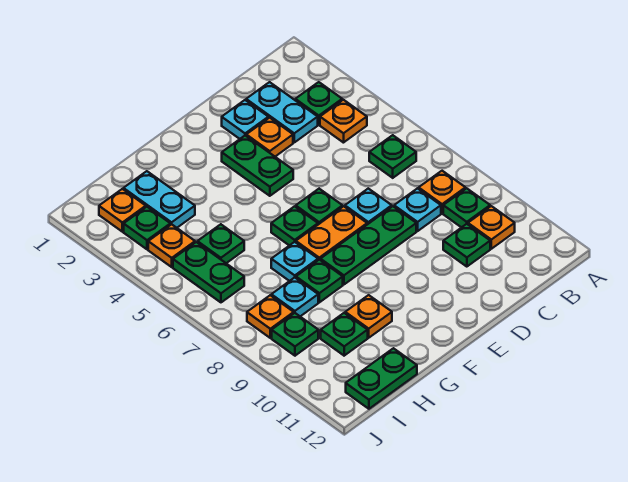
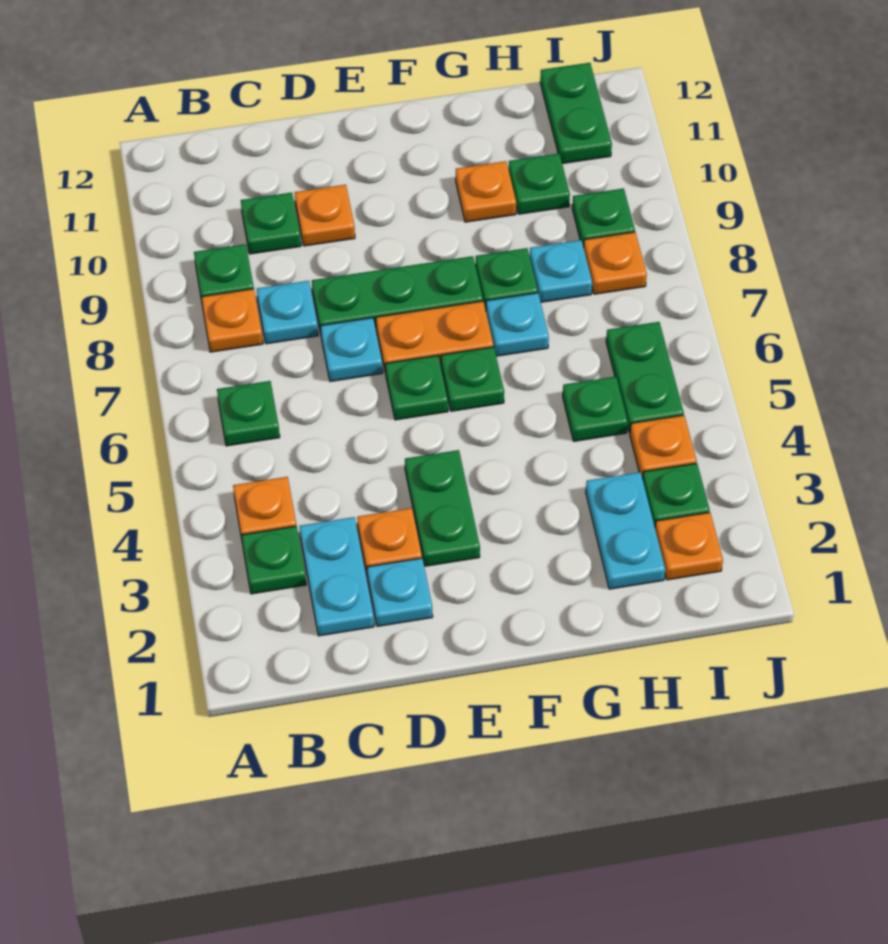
orange plate B10 level 1 -> orange plate D10 level 1
green plate H12:I12 level 1 -> green plate I11:I12 level 1

